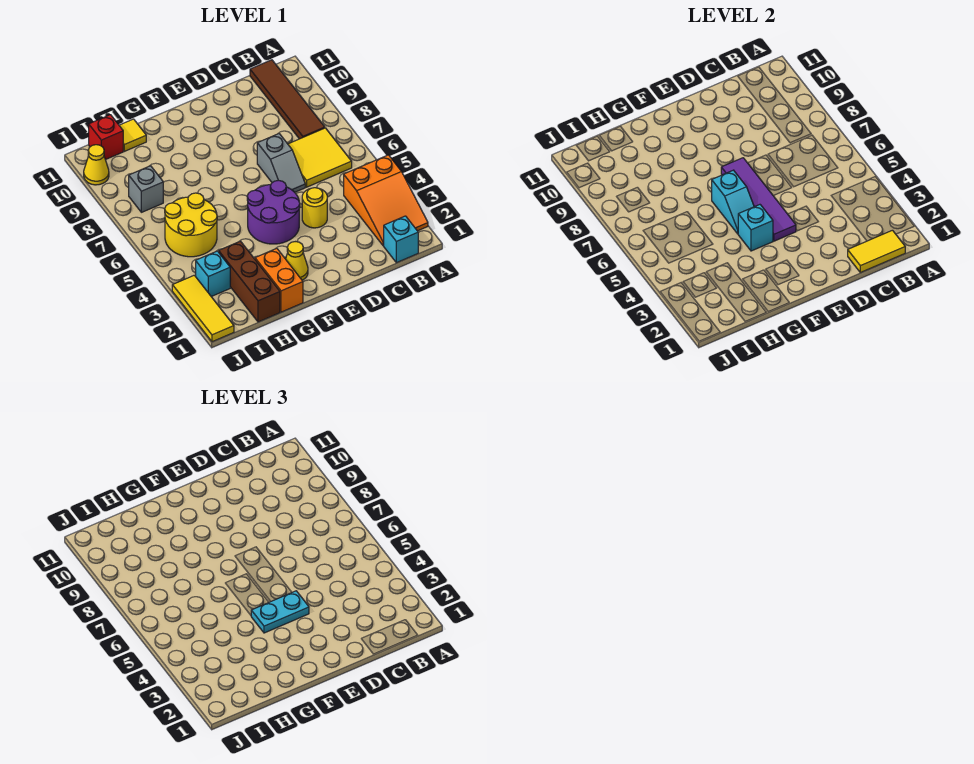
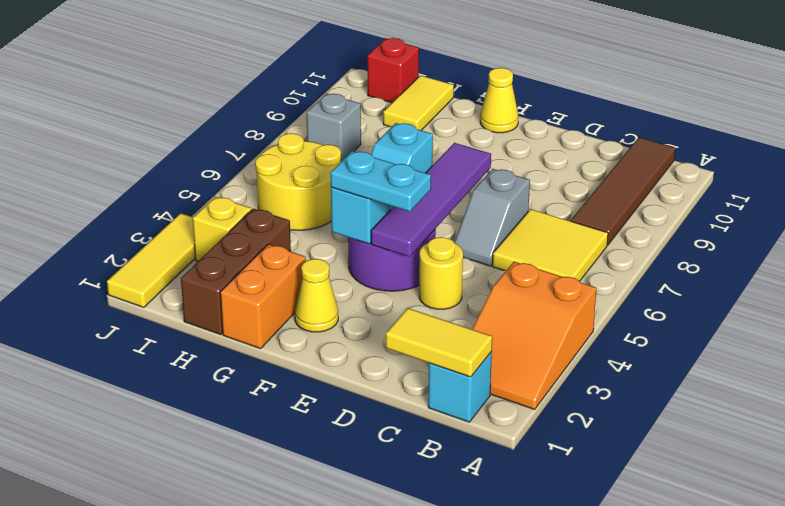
yellow tile H11 level 1 -> yellow tile H10:H11 level 1
cyan brick I3 level 1 -> yellow brick I3 level 1
yellow cone J10 level 1 -> yellow cone F11 level 1

